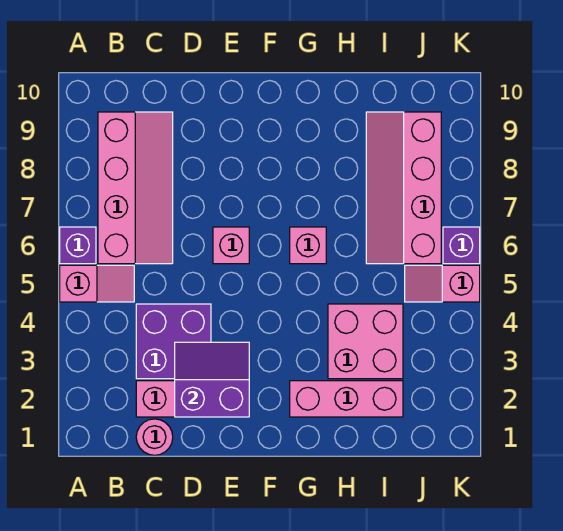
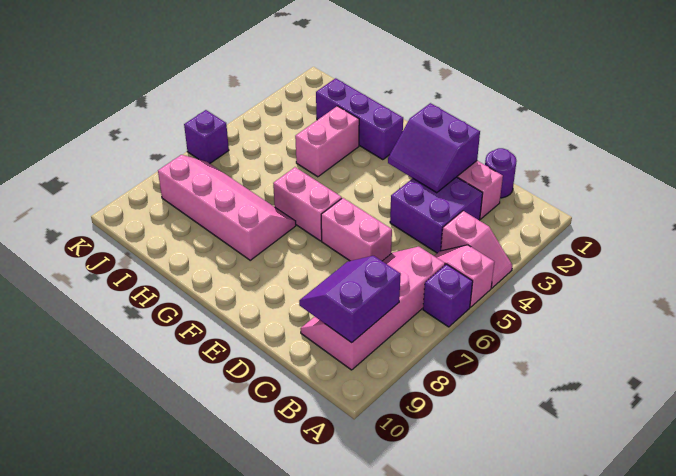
none -> purple slope B8:C9 level 2 top B
pink round brick C1 level 1 -> purple round brick C1 level 1
pink brick E6 level 1 -> pink brick D6:E6 level 1
pink brick G2:I2 level 1 -> purple brick G2:I2 level 1
pink brick G6 level 1 -> pink brick F6:G6 level 1
pink brick H3:I4 level 1 -> pink brick H3:H4 level 1
pink slope I6:J9 level 1 top J -> pink slope G7:J8 level 1 top 8
pink slope J5:K5 level 1 top K -> pink slope A4:B4 level 1 top B

